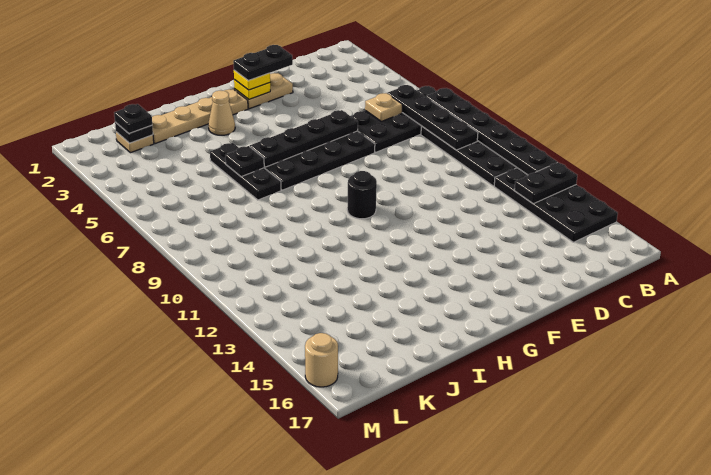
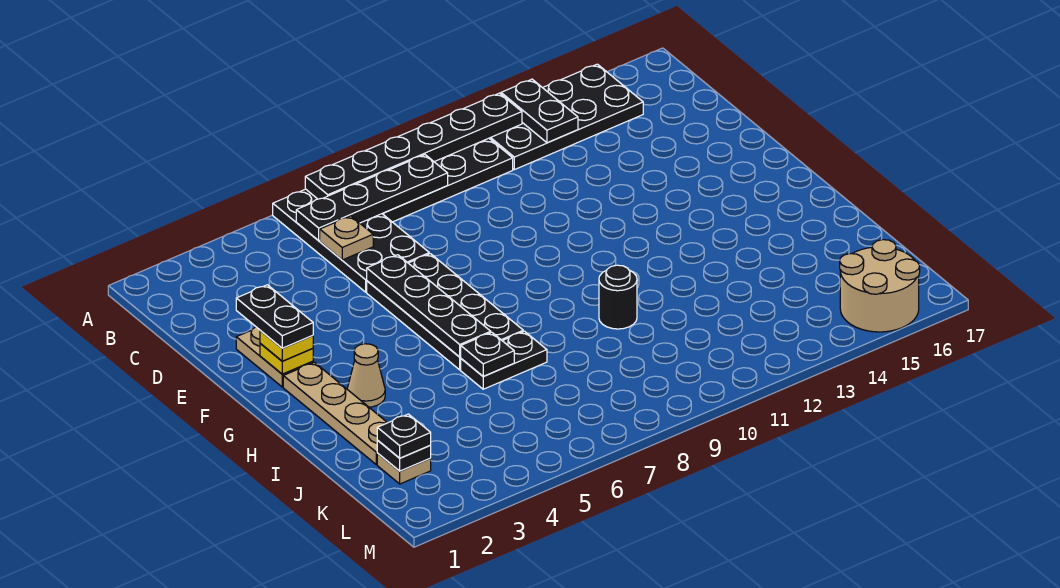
black round brick G10 level 1 -> black round brick I10 level 1
black plate I5:I7 level 1 -> black plate I6:I7 level 1
tan round brick M16 level 1 -> tan round brick L15:M16 level 1

